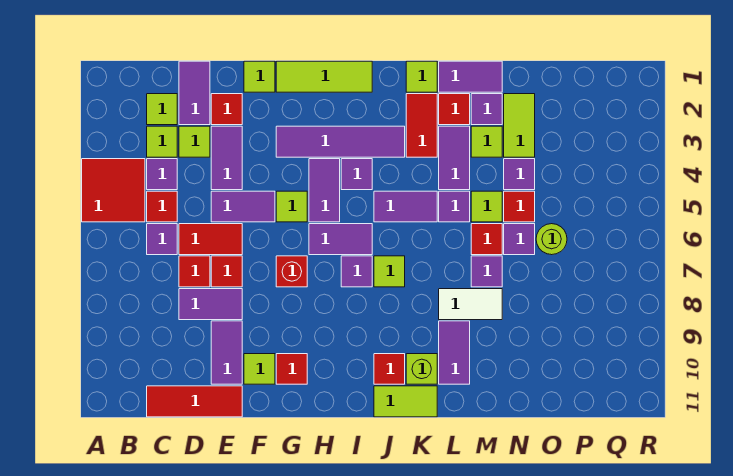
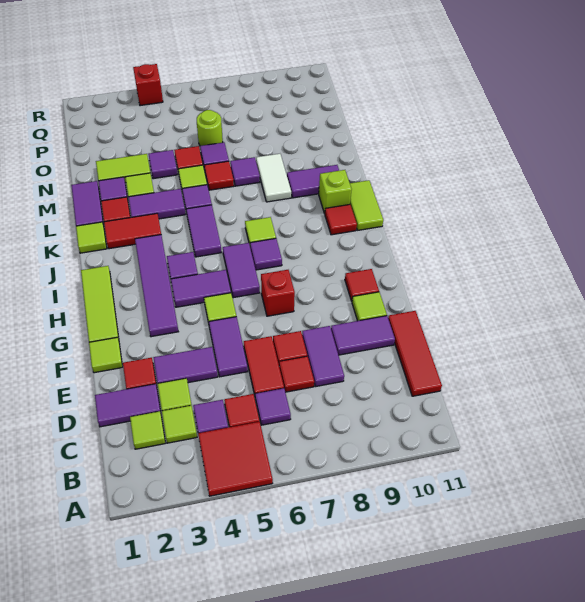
none -> red brick R4 level 1

